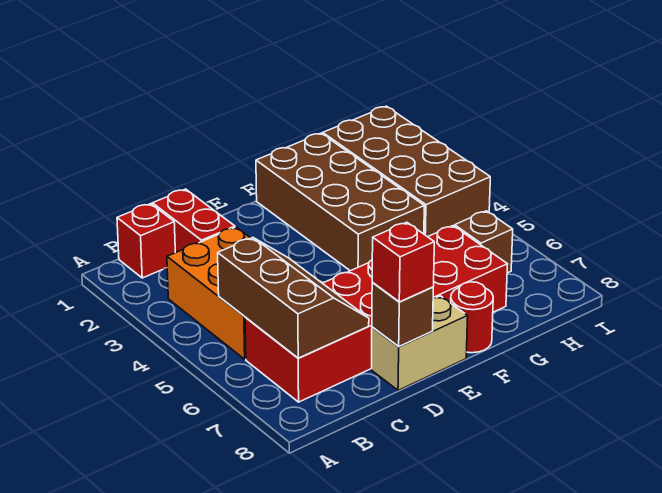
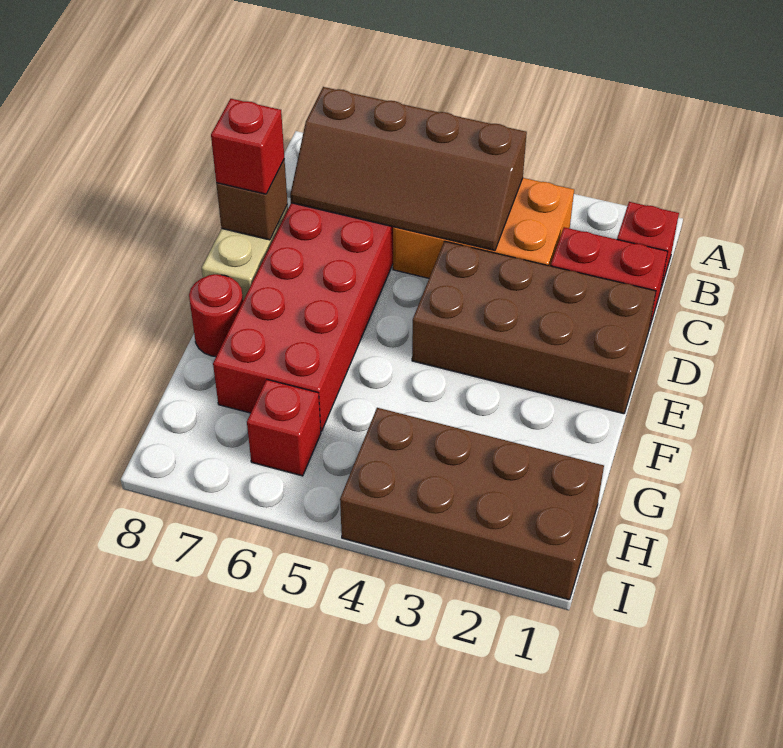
brown slope B5:C7 level 2 top B -> brown slope B4:C7 level 2 top B
brown brick F1:G4 level 1 -> brown brick D1:E4 level 1
brown brick H6 level 1 -> red brick H6 level 1

